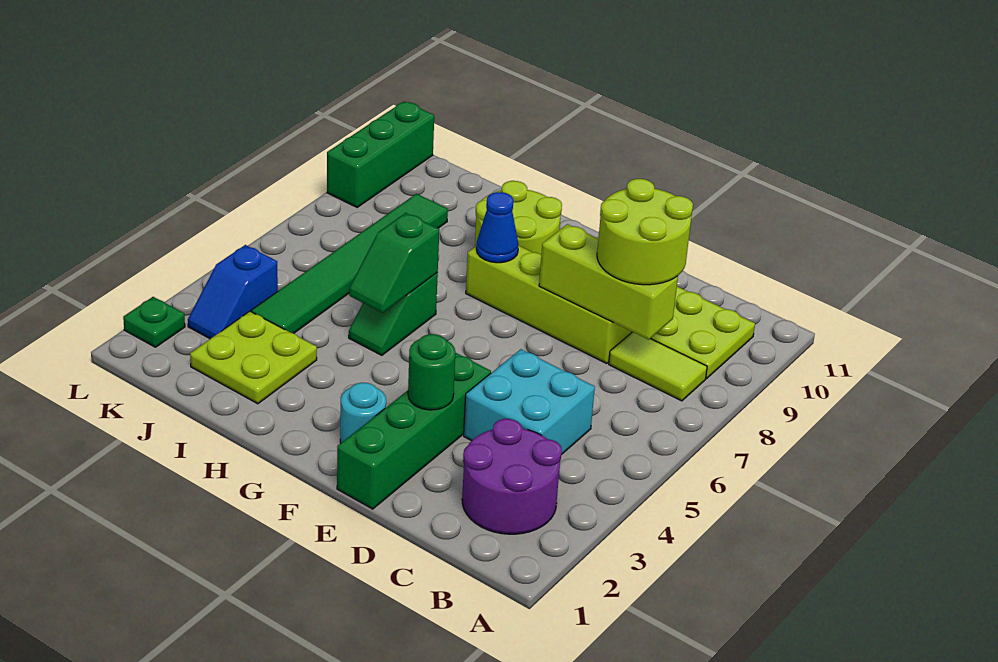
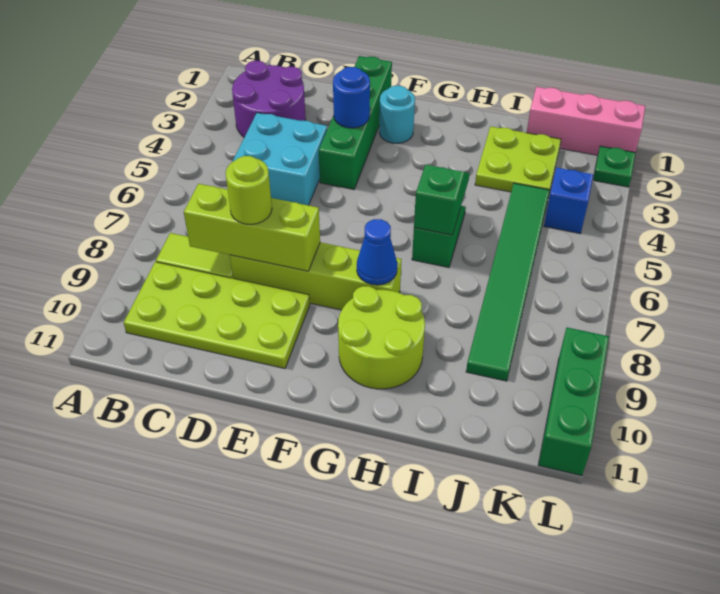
lime round brick C8:D9 level 3 -> lime round brick D8 level 3
green round brick E3 level 2 -> blue round brick E3 level 2
none -> pink brick J1:L1 level 1

